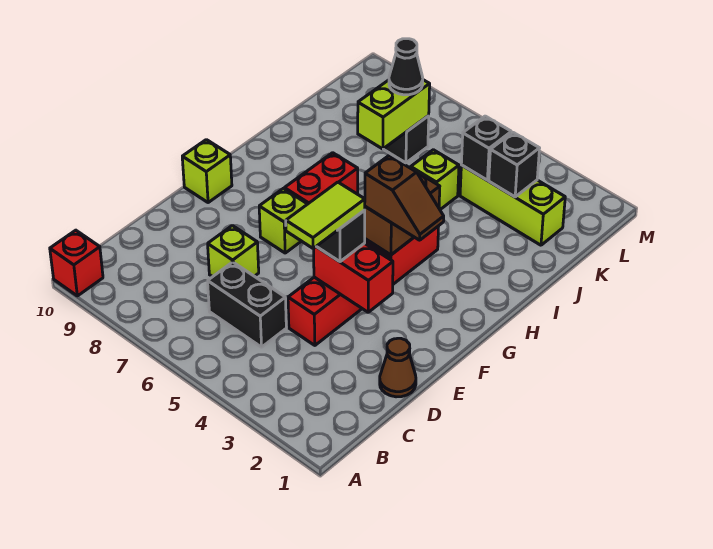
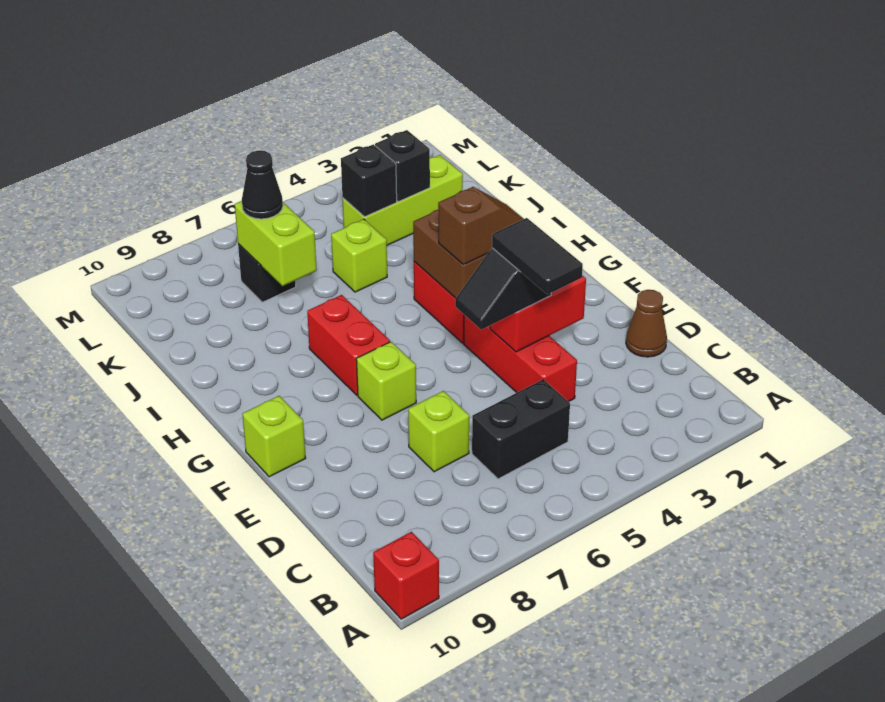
lime tile D4:E4 level 4 -> black tile D4:E4 level 4

